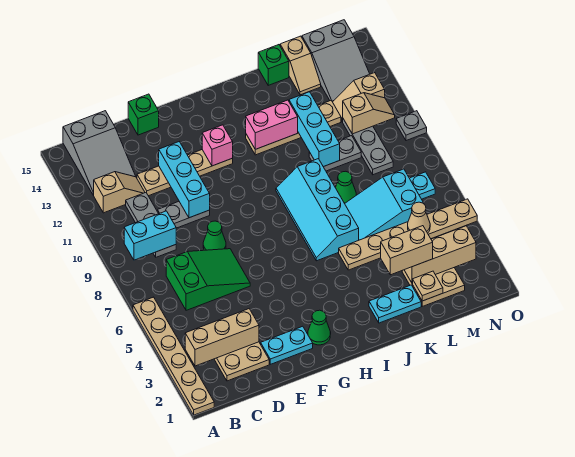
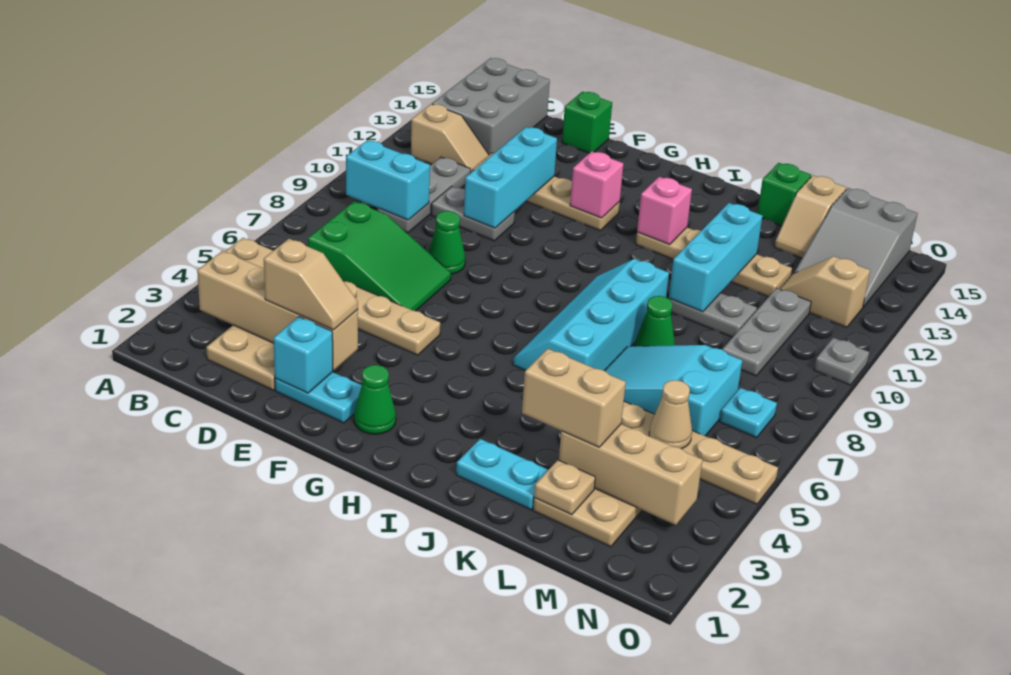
tan plate A1:A6 level 1 -> tan plate A5:F5 level 1
tan brick B3:D3 level 2 -> tan brick B3:E3 level 2
grey slope B13:C15 level 1 top 15 -> grey brick B13:C15 level 1
none -> cyan brick E2 level 2
pink brick I12:J12 level 2 -> pink brick I12 level 2
tan slope M11:N11 level 2 top M -> tan slope D3:E3 level 3 top D

